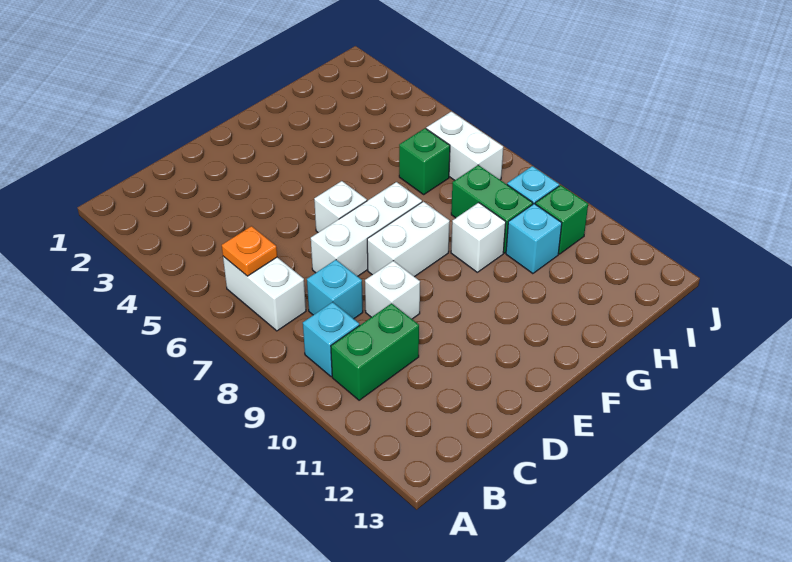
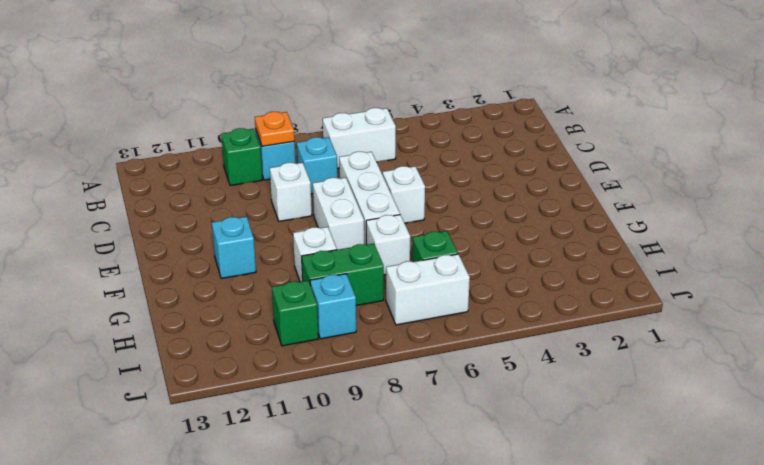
orange plate B6 level 2 -> orange plate B9 level 2
green brick B10:C10 level 1 -> green brick B10 level 1
none -> white brick G7 level 1
cyan brick H10 level 1 -> cyan brick F11 level 1

